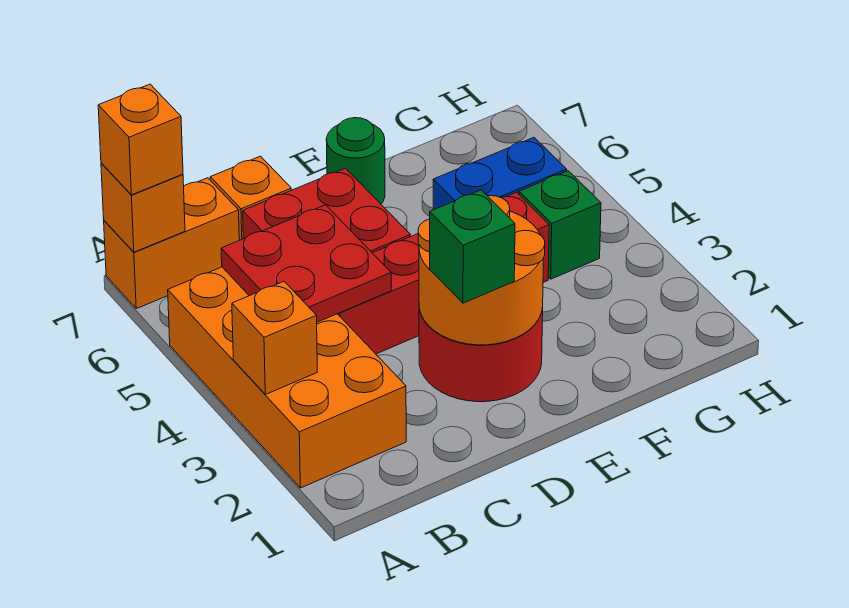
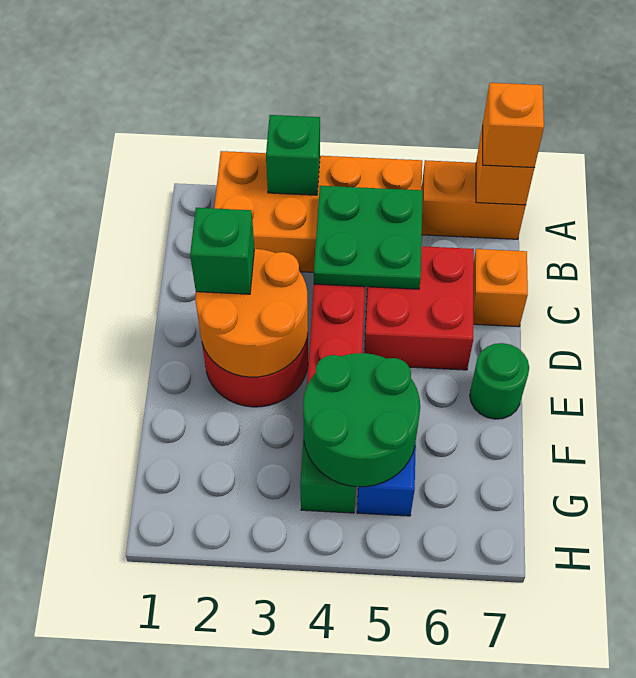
orange brick A3 level 2 -> green brick A3 level 2
orange brick A7:B7 level 1 -> orange brick A6:A7 level 1
red plate B4:C5 level 2 -> green plate B4:C5 level 2
none -> green round brick F4:G5 level 2

